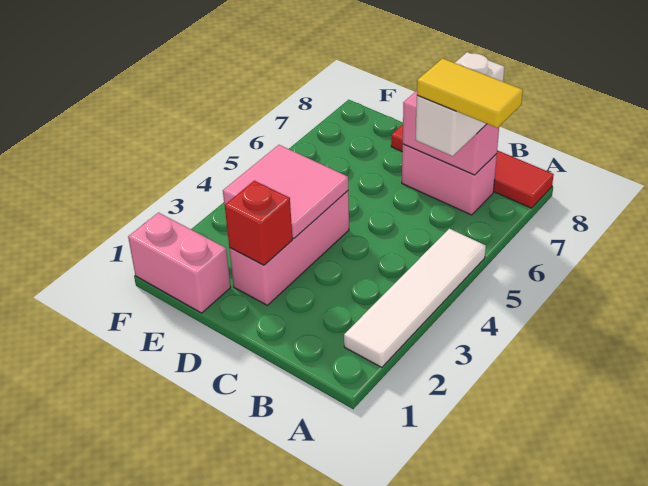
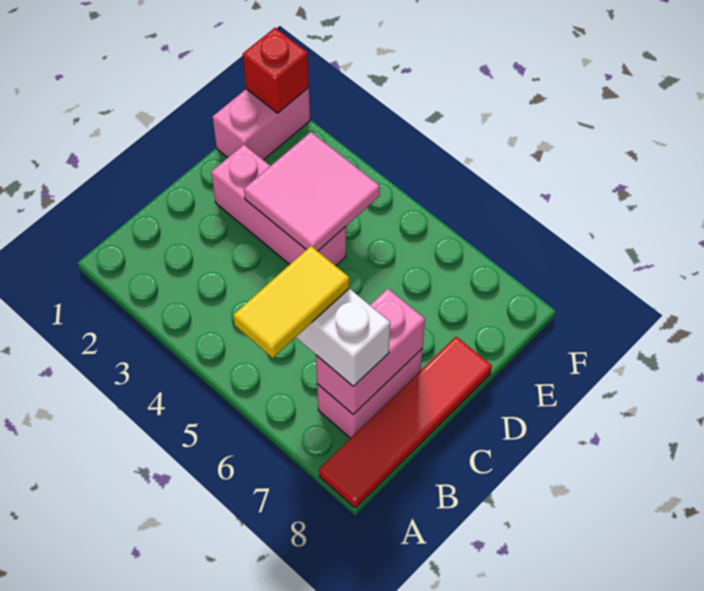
white tile A2:A5 level 1 -> none
red brick D2 level 2 -> red brick F1 level 2

